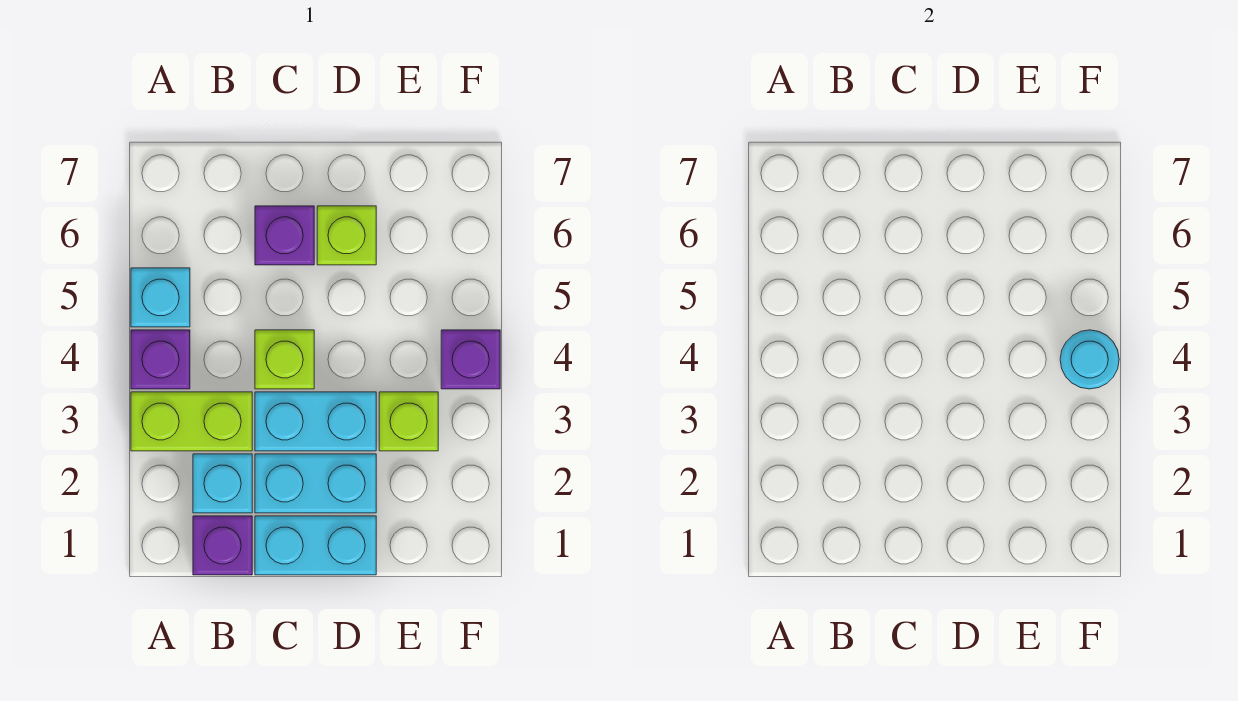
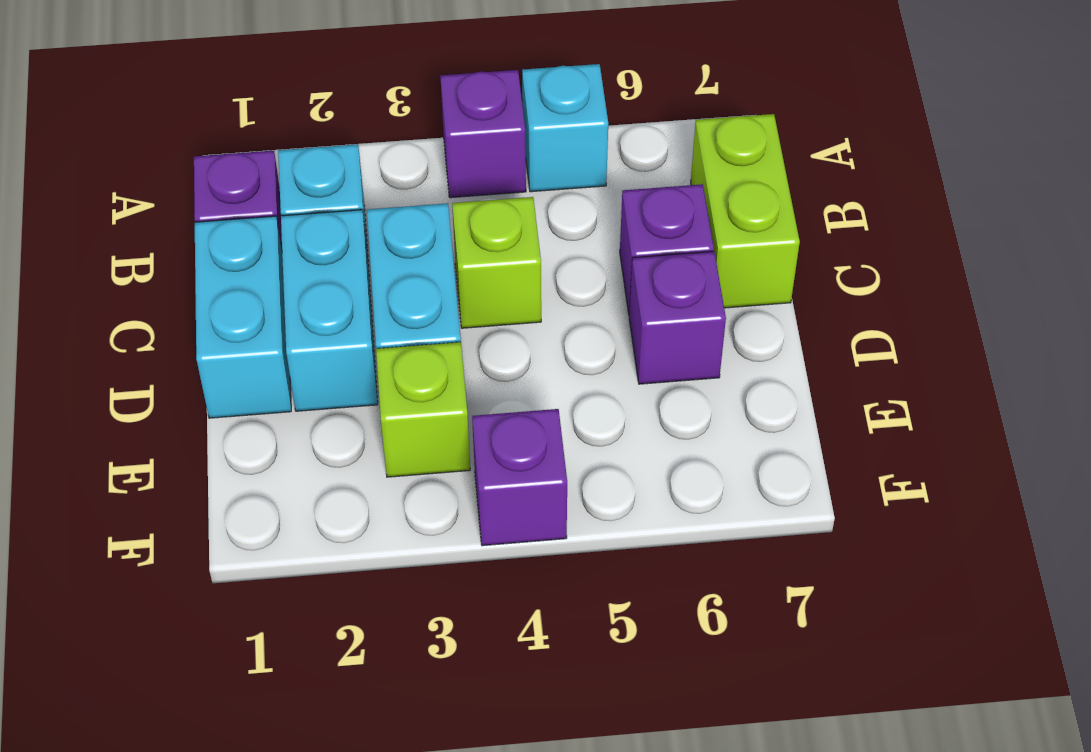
lime brick A3:B3 level 1 -> lime brick B7:C7 level 1
lime brick D6 level 1 -> purple brick D6 level 1
cyan round brick F4 level 2 -> none

